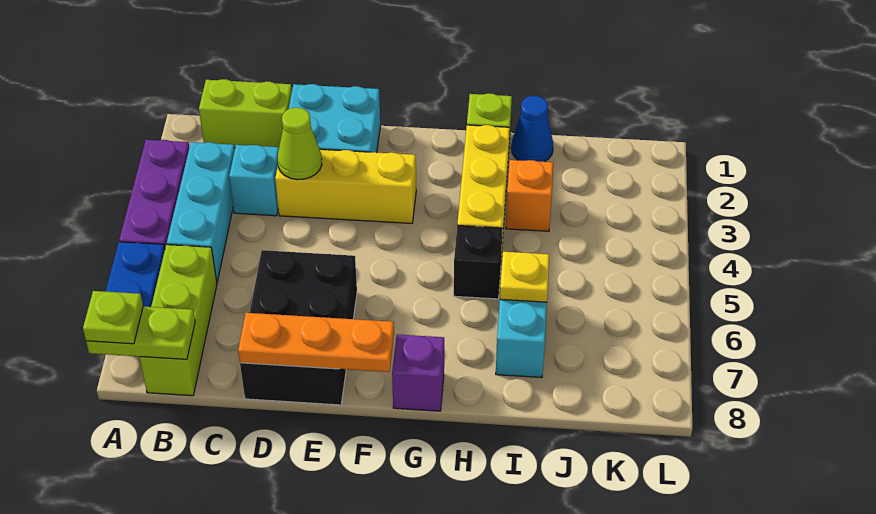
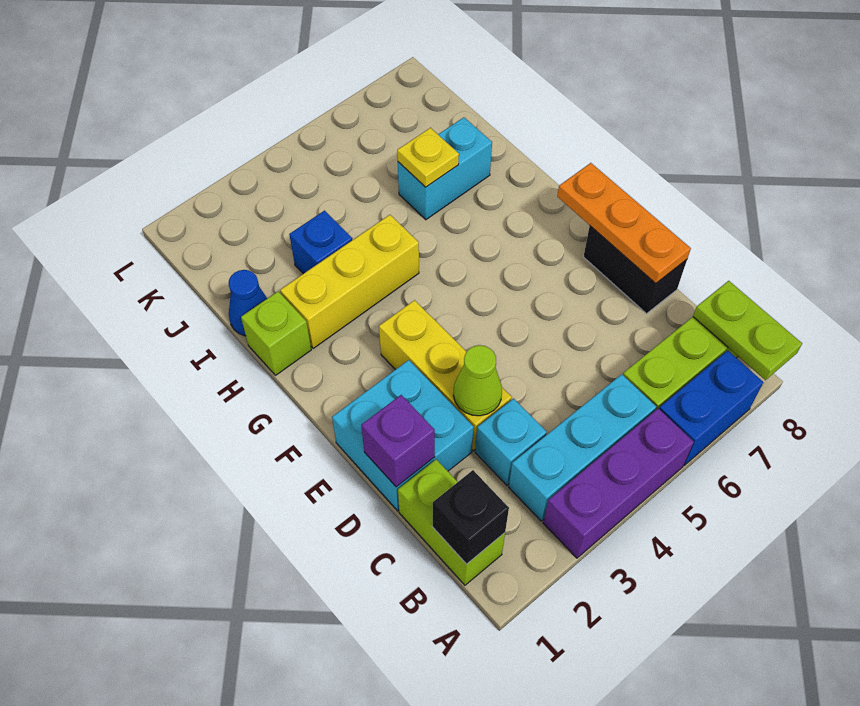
lime plate A8 level 3 -> none
black brick D6:E8 level 1 -> black brick D8:E8 level 1
purple brick G8 level 1 -> purple brick D1 level 2
black brick H5 level 1 -> black brick B1 level 2
orange brick I3 level 1 -> blue brick I3 level 1

